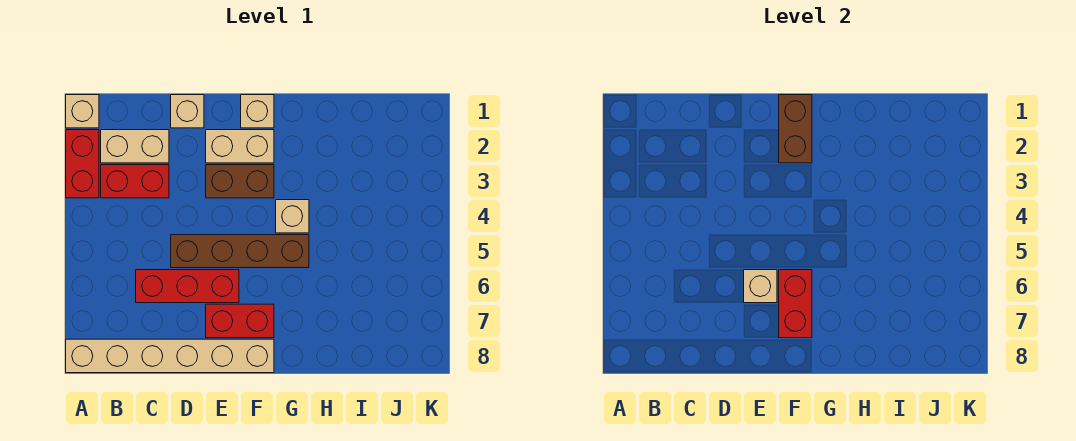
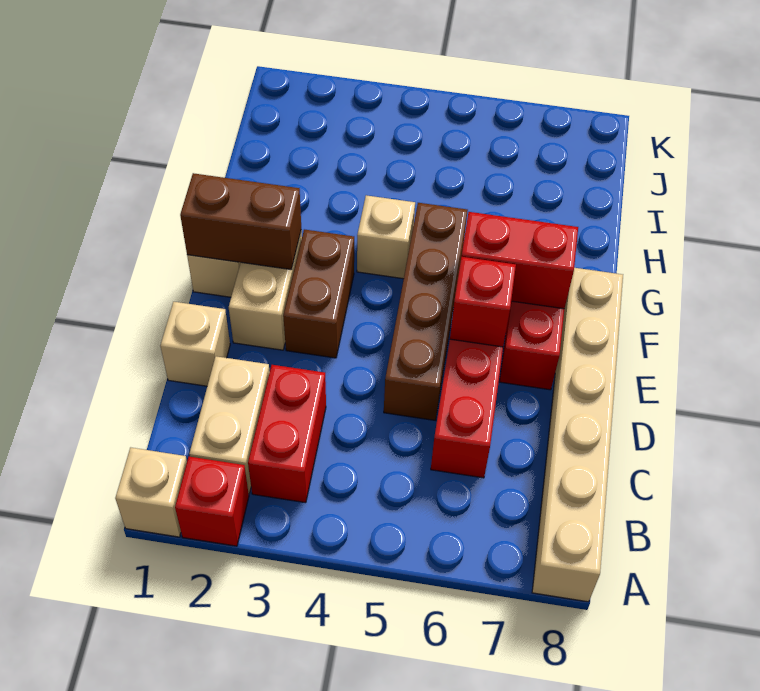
red brick A2:A3 level 1 -> red brick A2 level 1
tan brick E6 level 2 -> red brick E6 level 2

